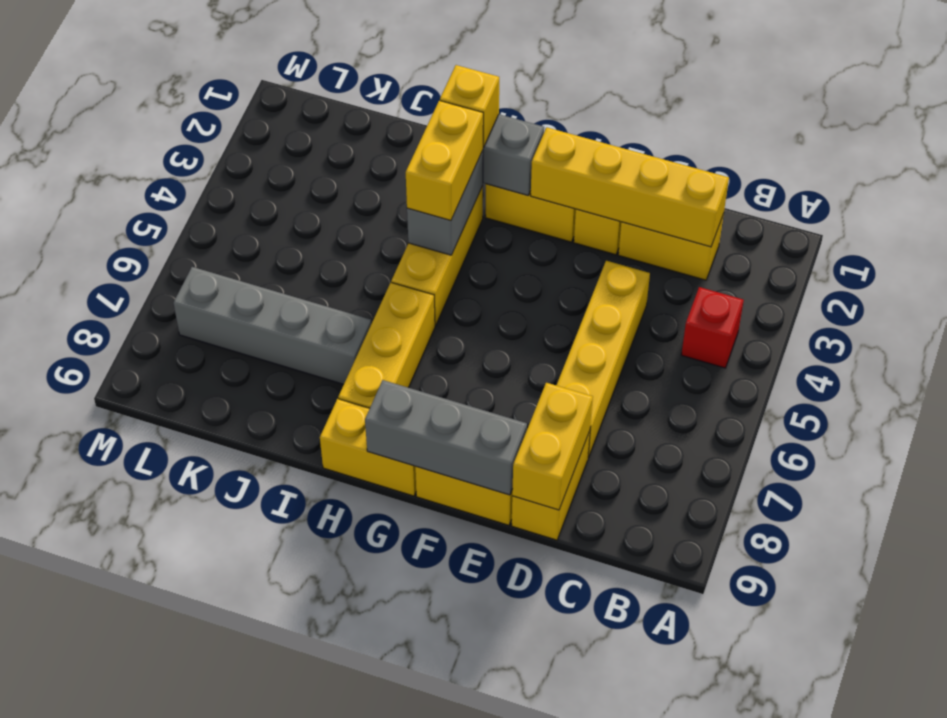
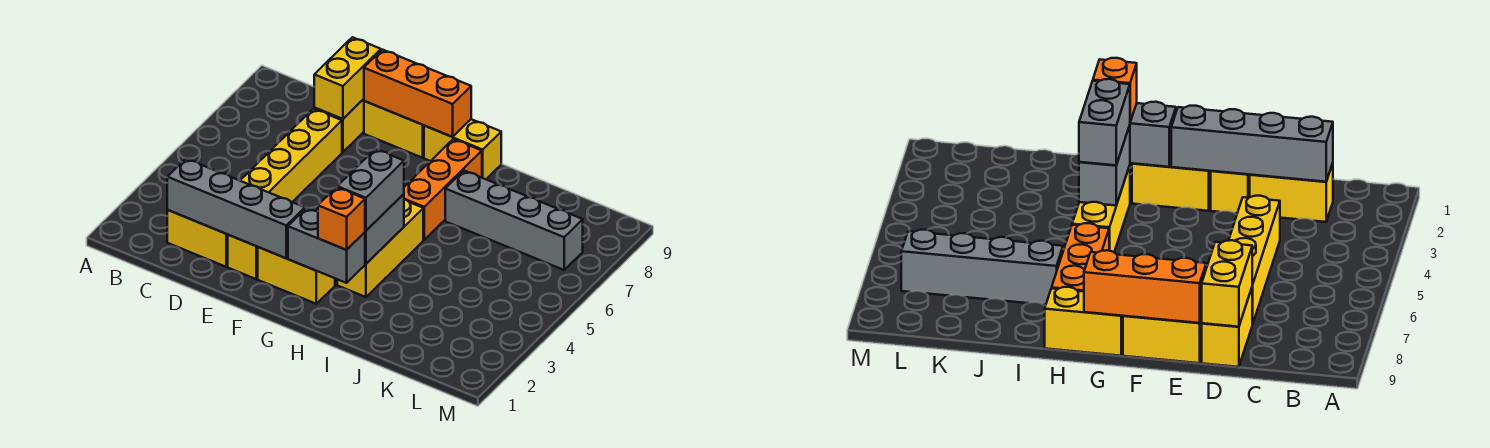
red brick B4 level 1 -> none
yellow brick C2:F2 level 2 -> grey brick C2:F2 level 2
grey brick E9:G9 level 2 -> orange brick E9:G9 level 2
yellow brick H2 level 3 -> orange brick H2 level 3
yellow brick H3:H4 level 3 -> grey brick H3:H4 level 3
yellow brick H6:H8 level 1 -> orange brick H6:H8 level 1

